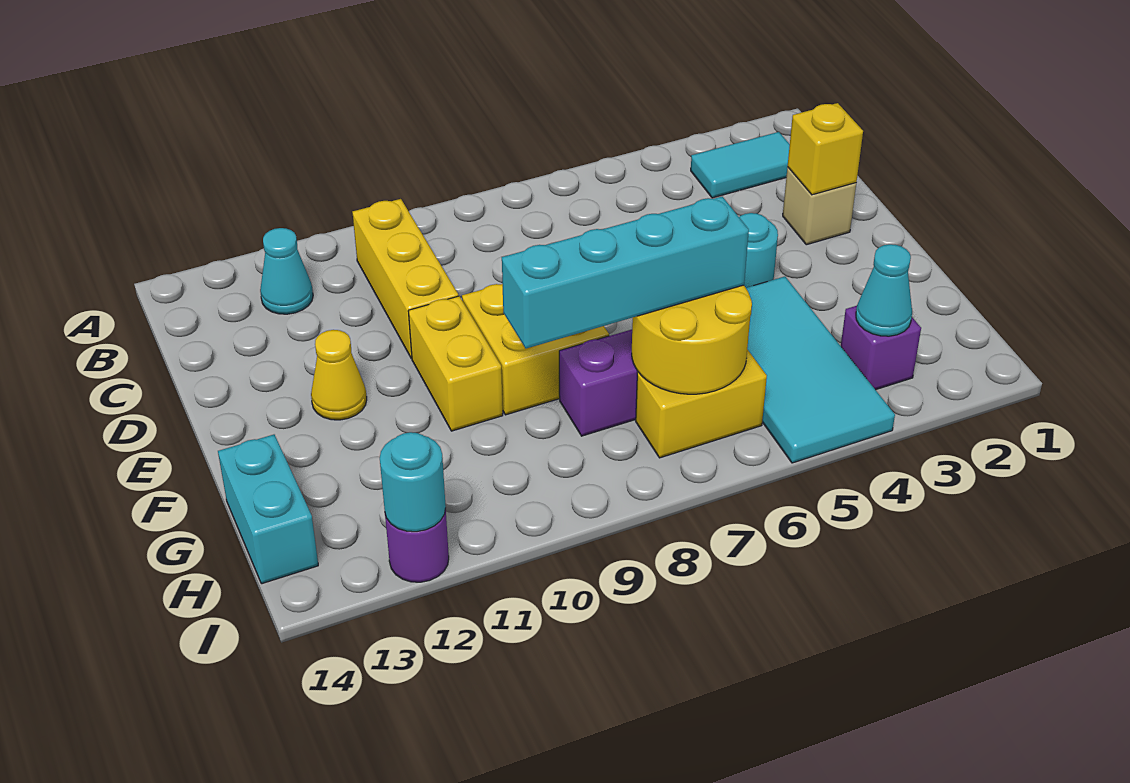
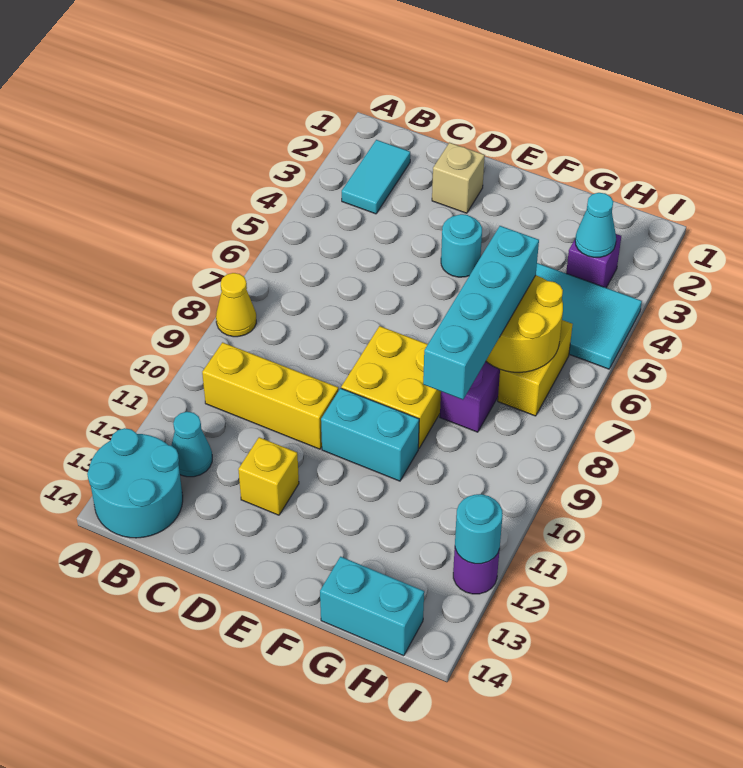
none -> cyan round brick A13:B14 level 1
yellow brick D2 level 2 -> yellow brick D12 level 1
yellow brick E10:F10 level 1 -> cyan brick E10:F10 level 1
yellow cone E12 level 1 -> yellow cone A8 level 1

